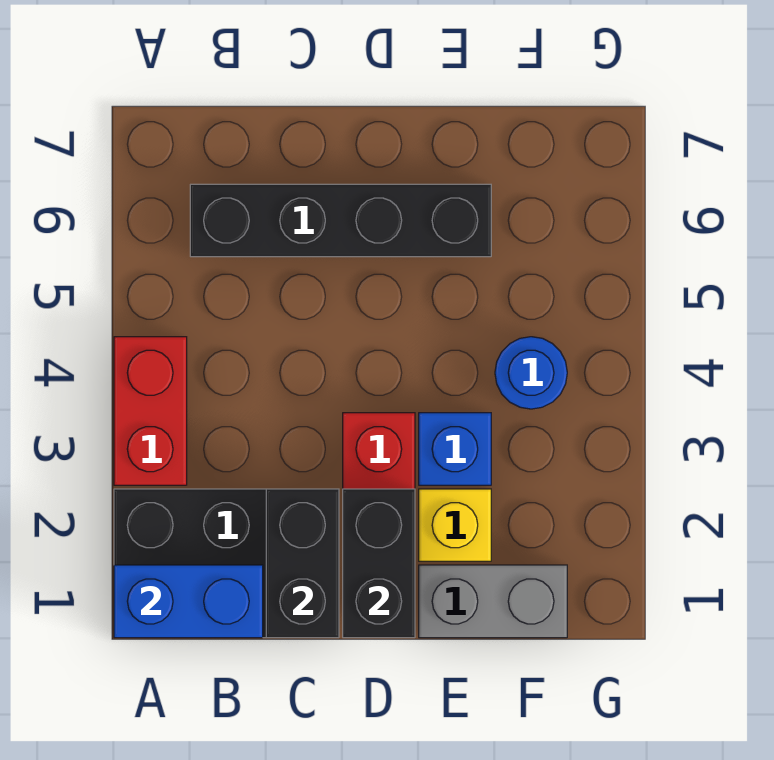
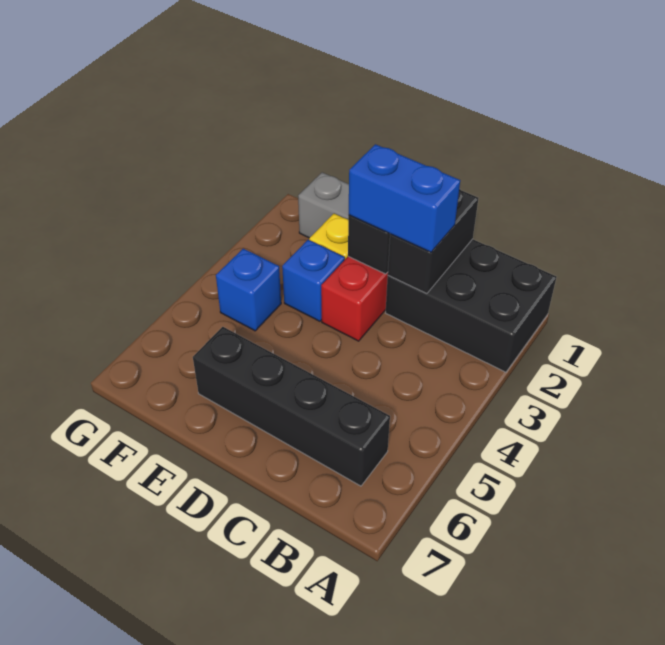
blue brick A1:B1 level 2 -> blue brick C2:D2 level 3
red brick A3:A4 level 1 -> none
blue round brick F4 level 1 -> blue brick F4 level 1

